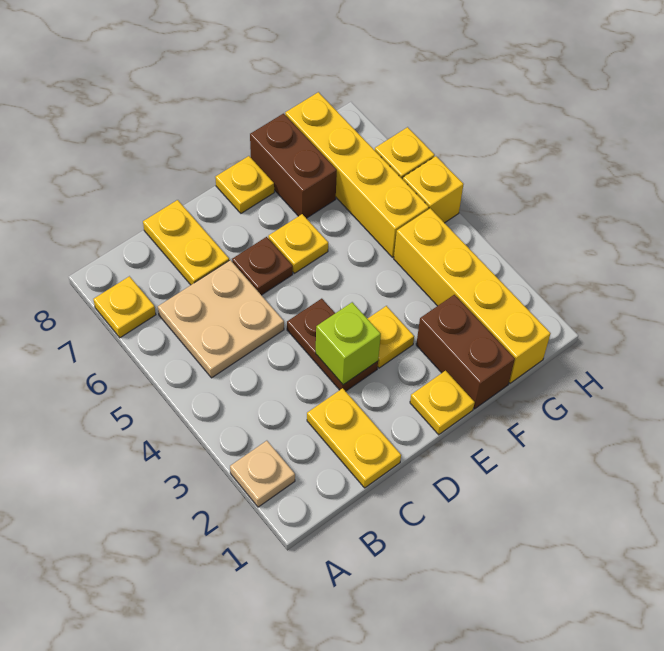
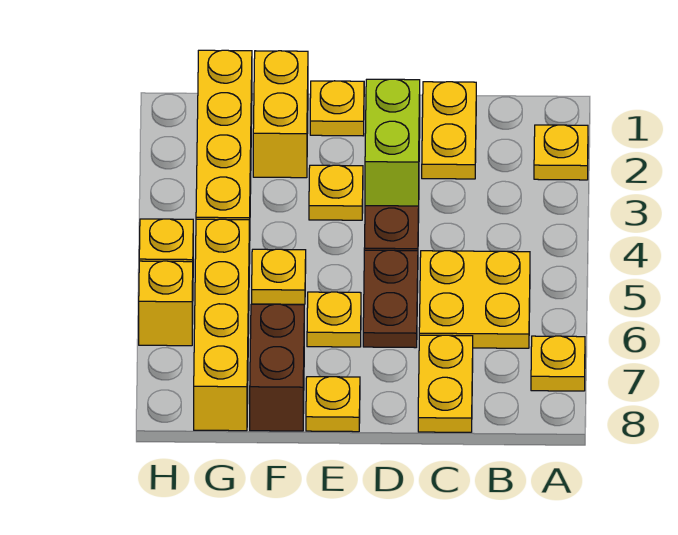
tan plate A2 level 1 -> yellow plate A2 level 1
tan plate B5:C6 level 1 -> yellow plate B5:C6 level 1
lime brick D3 level 2 -> lime brick D2:D3 level 2
brown plate D6 level 1 -> brown plate D5:D6 level 1
brown brick F1:F2 level 1 -> yellow brick F1:F2 level 1
none -> yellow plate F5 level 1

